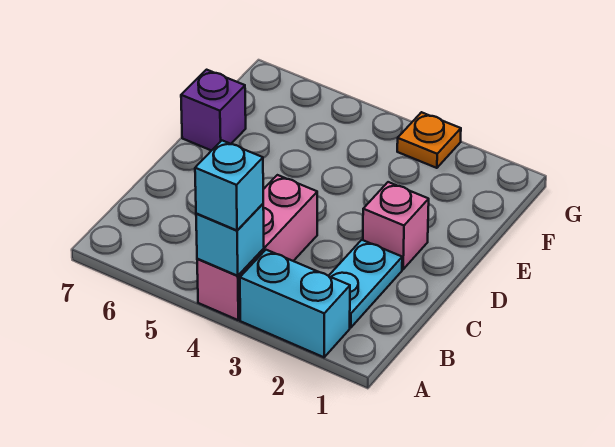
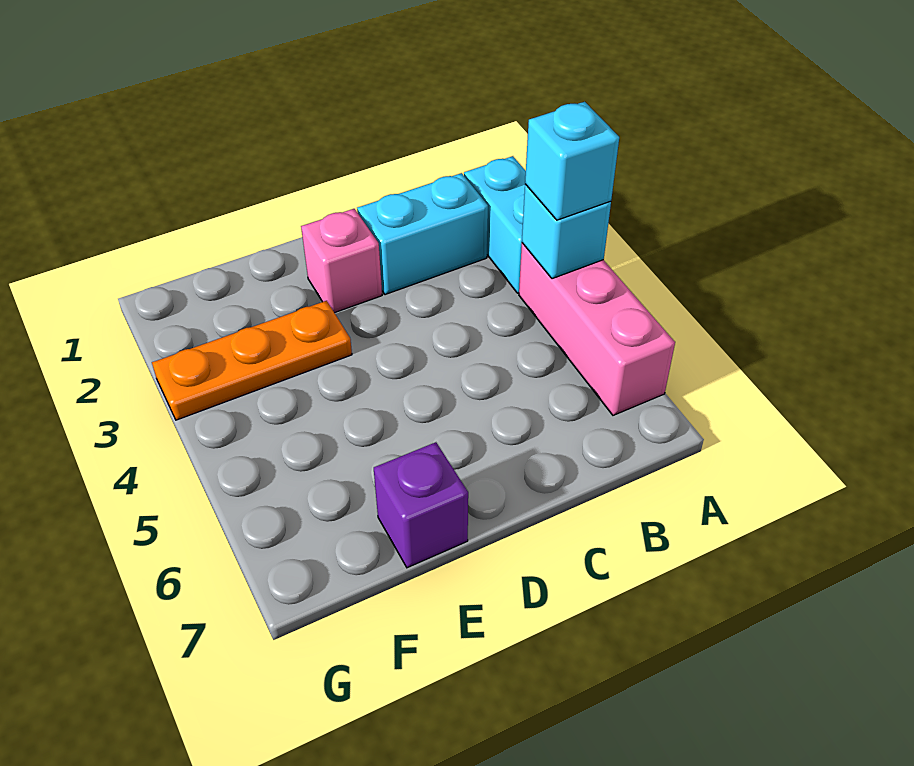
pink brick A4:C4 level 1 -> pink brick A4:A6 level 1
cyan plate B2:C2 level 1 -> cyan brick B2:C2 level 1
orange plate G3 level 1 -> orange plate E3:G3 level 1

